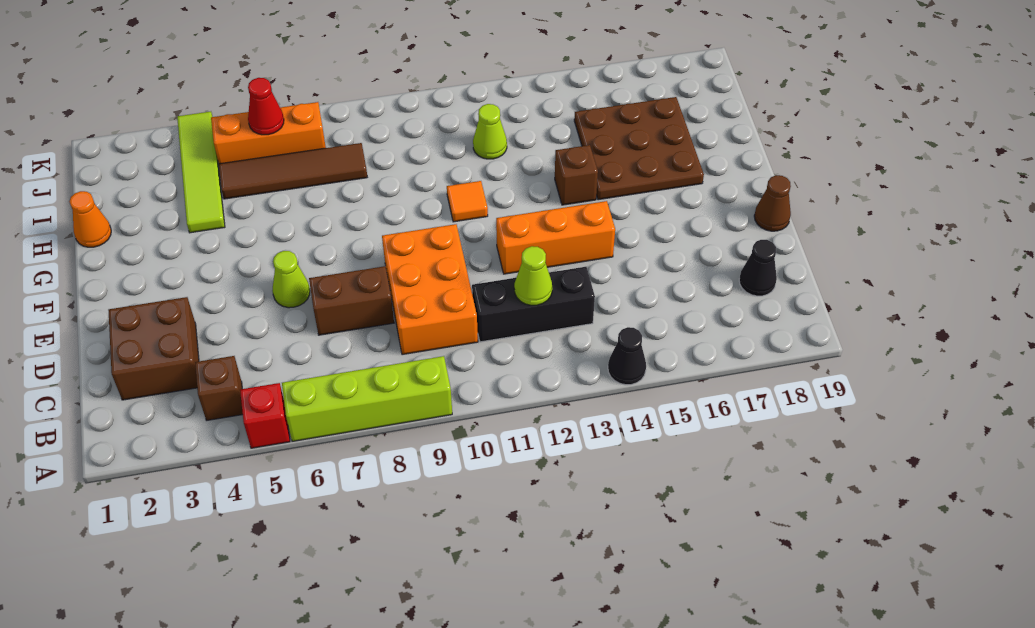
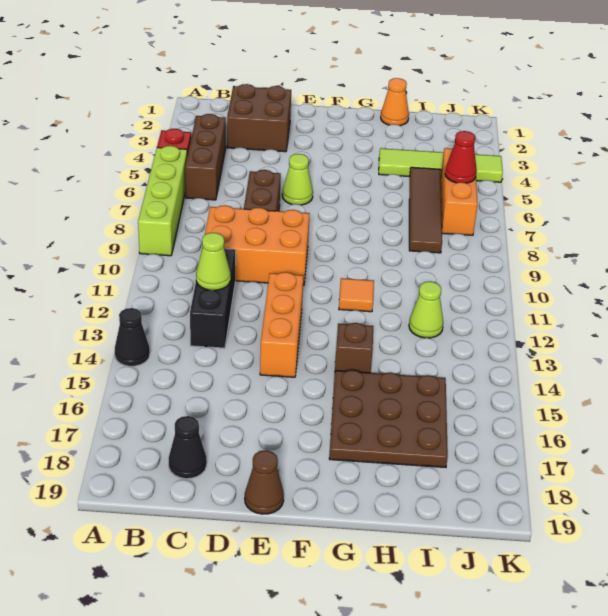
brown brick B4 level 1 -> brown brick B4:B6 level 1

